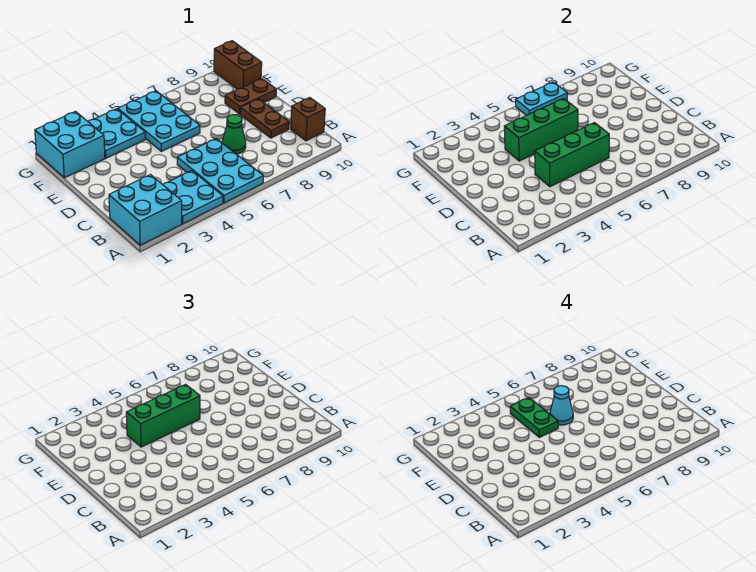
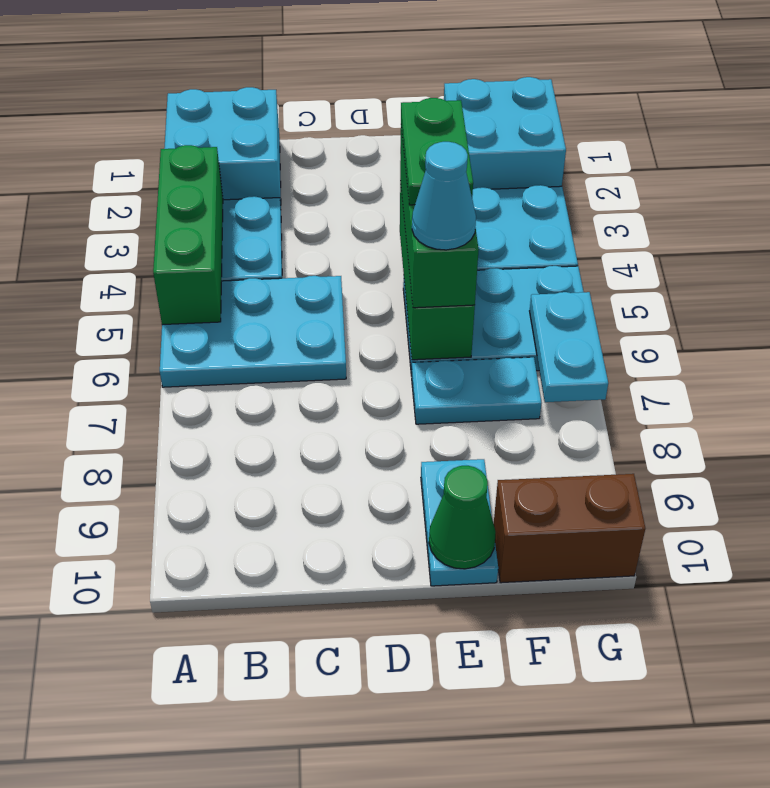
brown brick B10 level 1 -> none
green brick C4:C6 level 2 -> green brick A3:A5 level 2
green cone C7 level 1 -> green cone E10 level 2
brown plate C9:D9 level 1 -> none
green plate E5:F5 level 4 -> green plate E4:E5 level 4
none -> cyan plate E7:F7 level 1
brown plate E9:E10 level 1 -> cyan plate E9:E10 level 1

